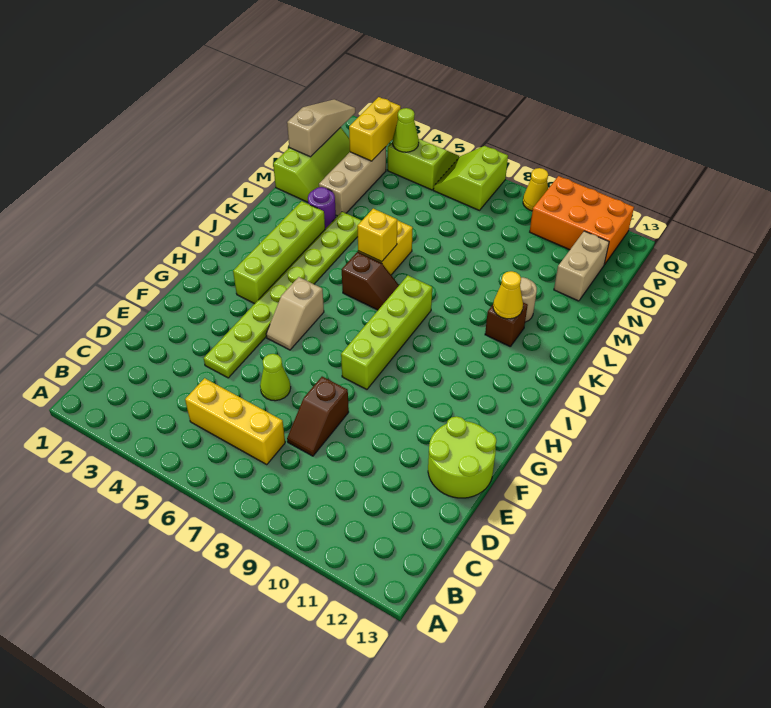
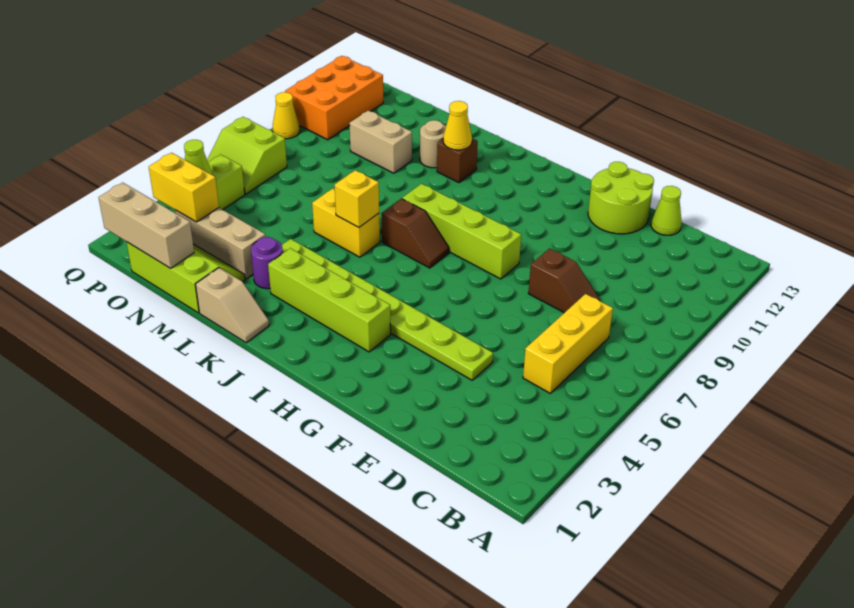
lime cone E6 level 1 -> lime cone D13 level 1
tan slope G5:H5 level 1 top H -> tan slope K1:L1 level 1 top L
brown slope J6:J7 level 1 top 6 -> brown slope I7:J7 level 1 top J
tan slope N1:P1 level 2 top N -> tan brick N1:P1 level 2
tan brick N12:O12 level 1 -> tan brick M10:N10 level 1

